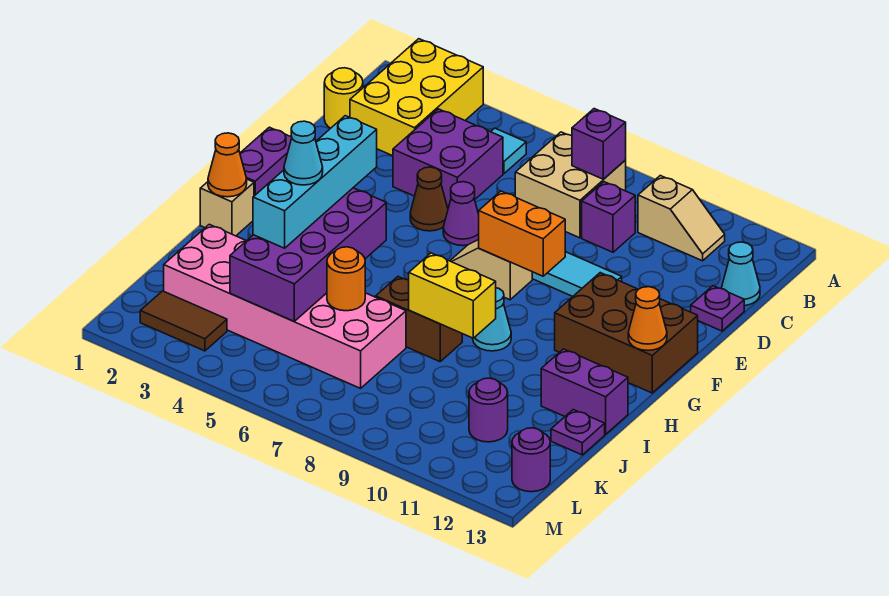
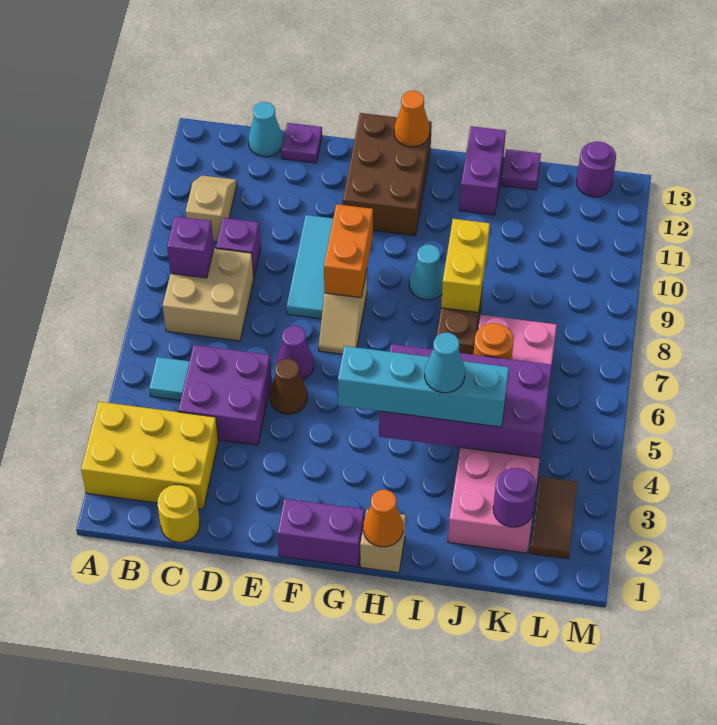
purple round brick K11 level 1 -> purple round brick K2 level 2

